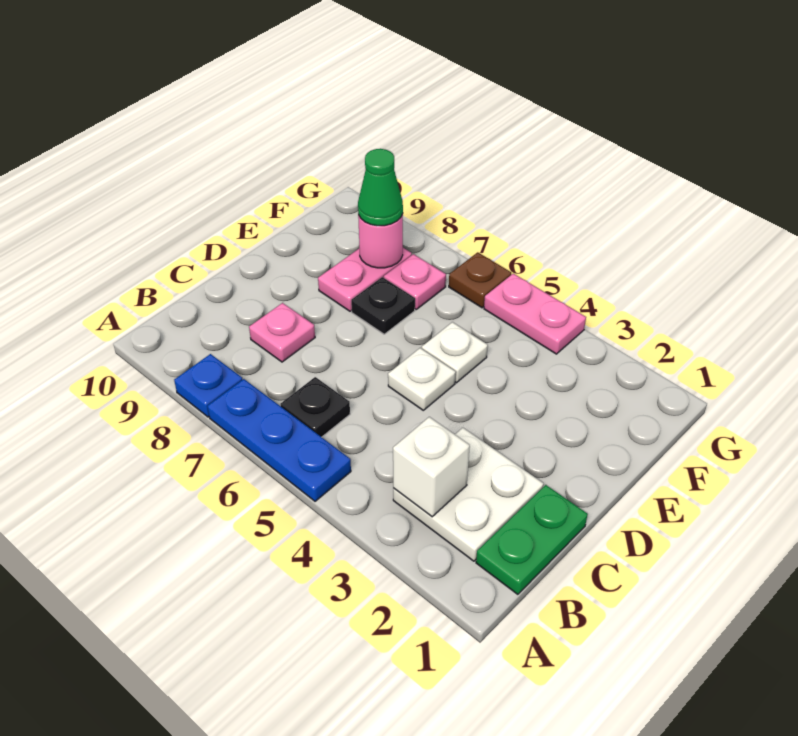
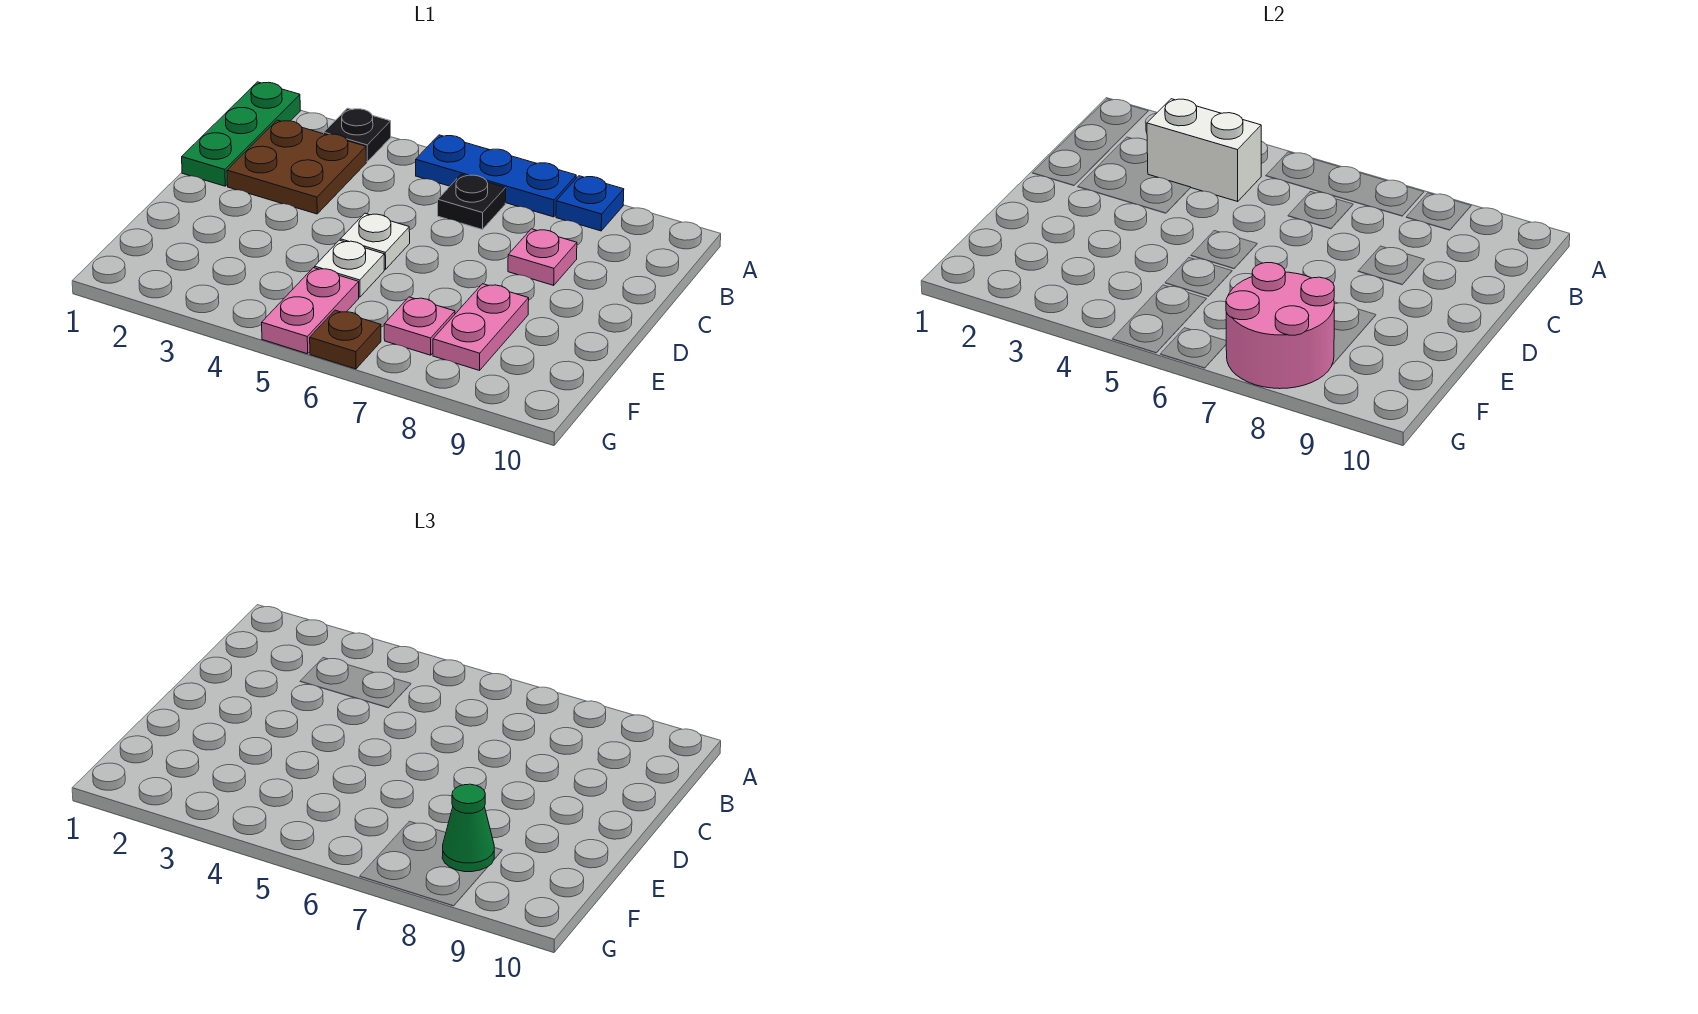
green plate B1:C1 level 1 -> green plate A1:C1 level 1
white plate B2:C3 level 1 -> brown plate B2:C3 level 1
white brick B3 level 2 -> white brick B3:B4 level 2
black plate E7 level 1 -> black plate A3 level 1
pink round brick F8 level 2 -> pink round brick F7:G8 level 2
pink plate G4:G5 level 1 -> pink plate F5:G5 level 1

